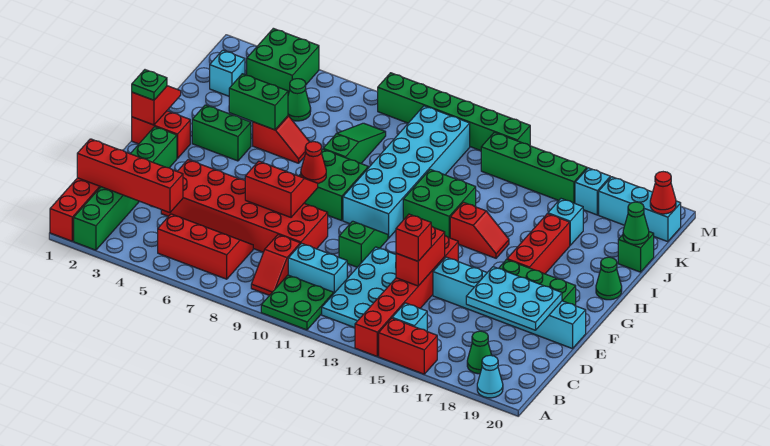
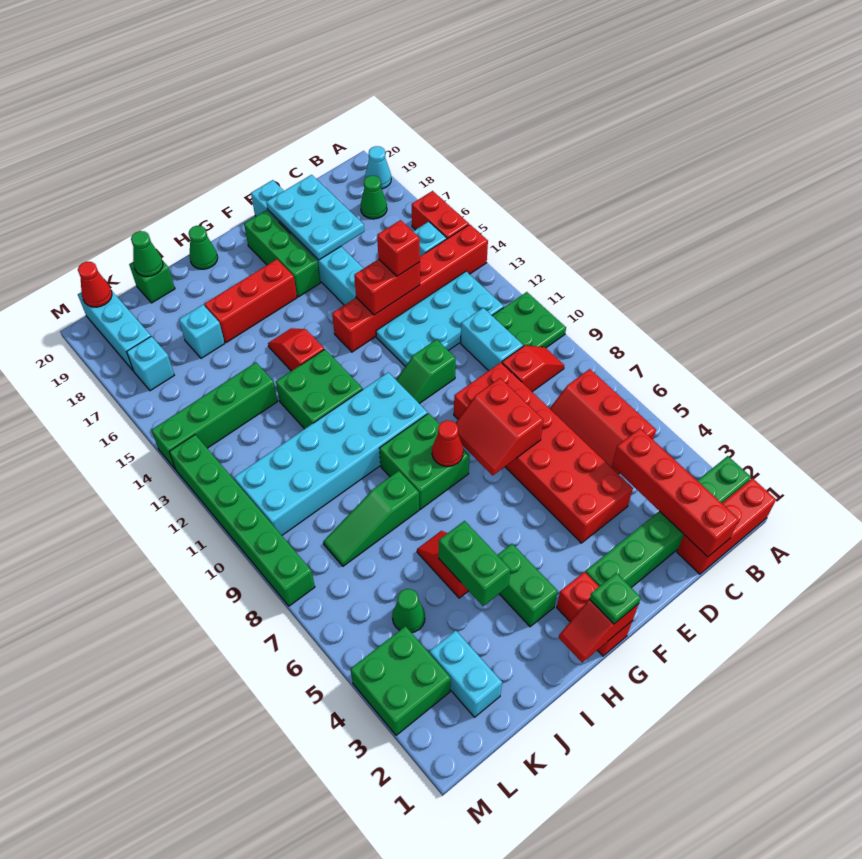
cyan brick K2 level 1 -> cyan brick K2:K3 level 1
green brick L13:L16 level 1 -> green brick J14:M14 level 1

